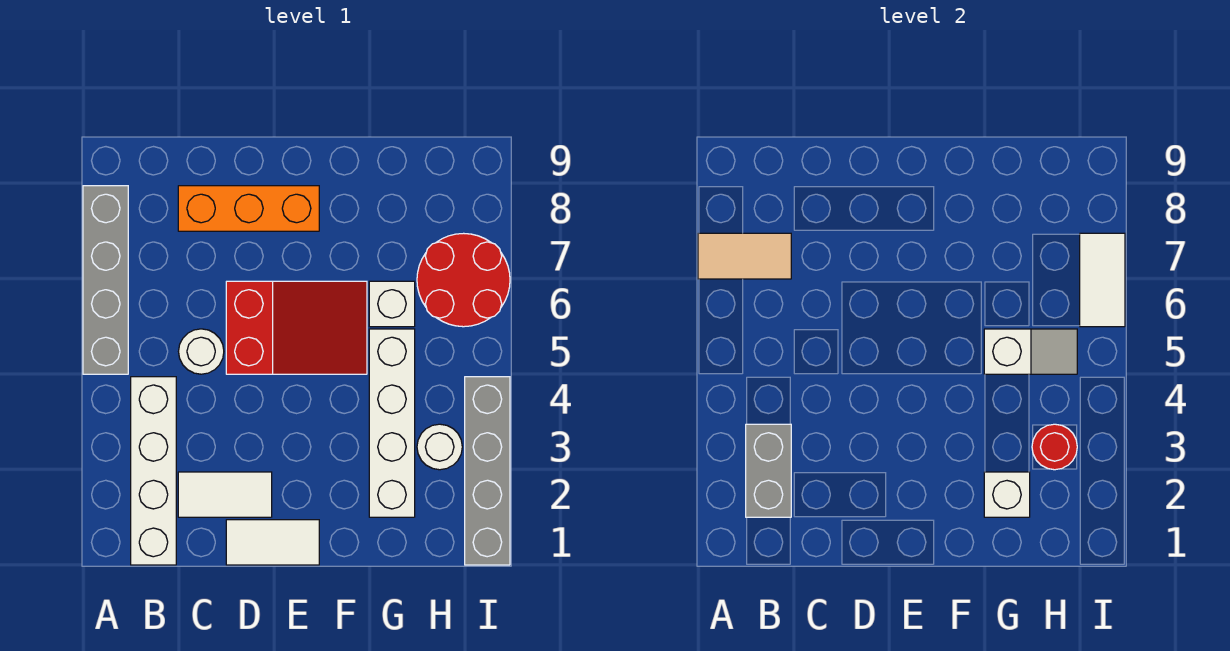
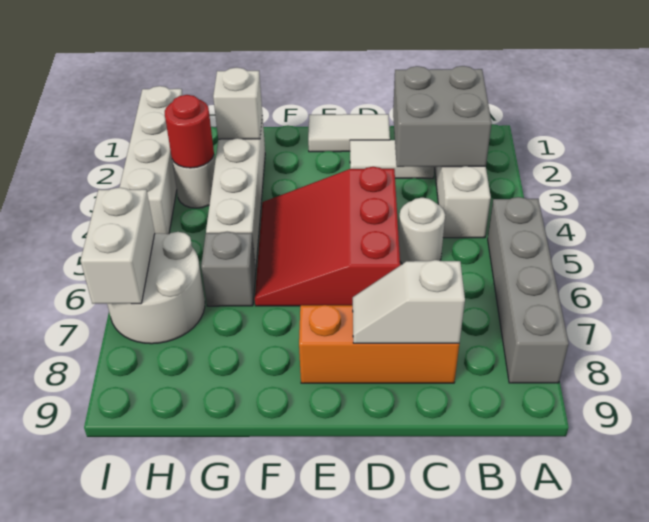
tan tile A7:B7 level 2 -> none
grey brick B2:B3 level 2 -> grey brick B2:C3 level 2
red slope D5:F6 level 1 top D -> red slope D4:F6 level 1 top D
white slope G5:H5 level 2 top G -> white slope C8:D8 level 2 top C
white brick G6 level 1 -> grey brick G6 level 1
red round brick H6:I7 level 1 -> white round brick H6:I7 level 1
grey brick I1:I4 level 1 -> white brick I1:I4 level 1
white tile I6:I7 level 2 -> white brick I6:I7 level 2

